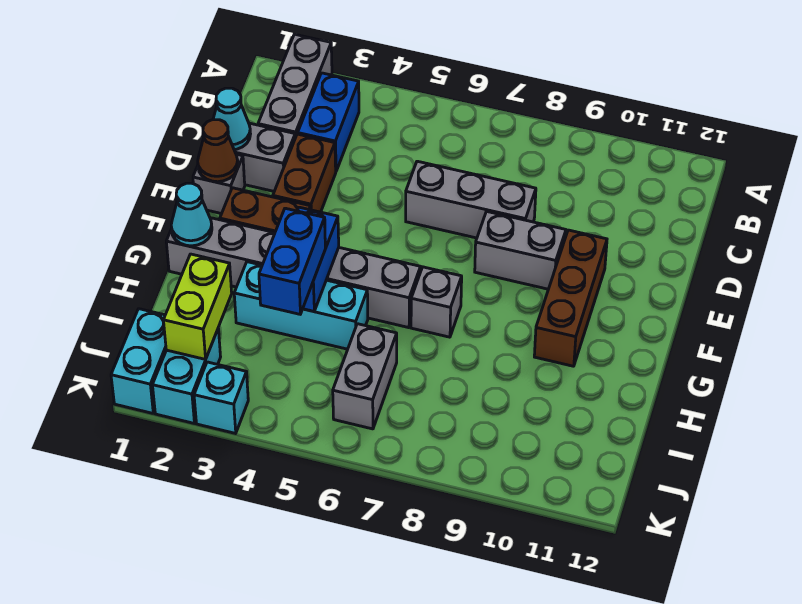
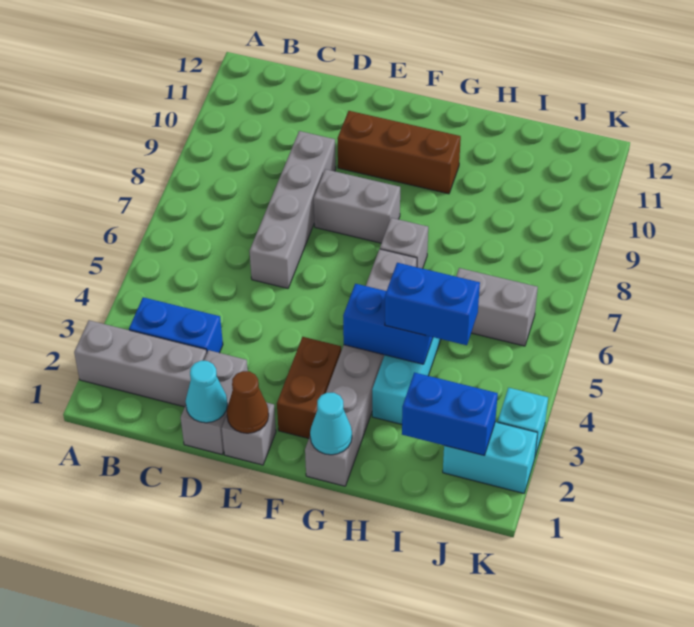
brown brick D3:E3 level 1 -> none
grey brick D6:D8 level 1 -> grey brick D6:D9 level 1
grey brick E8:E9 level 1 -> grey brick E8:F8 level 1
lime brick I2:J2 level 2 -> blue brick I2:J2 level 2
cyan brick J1:K1 level 1 -> none

